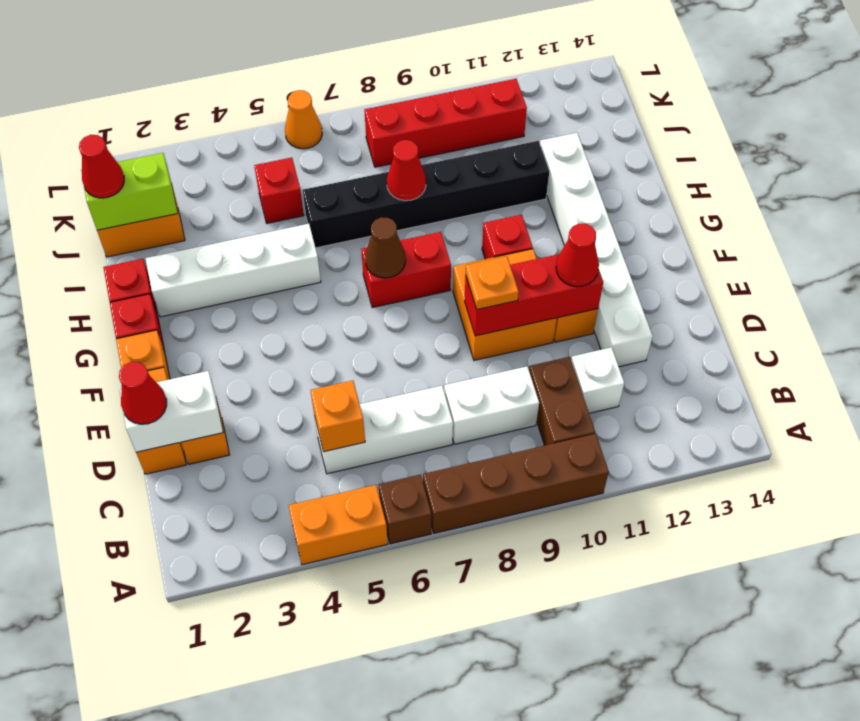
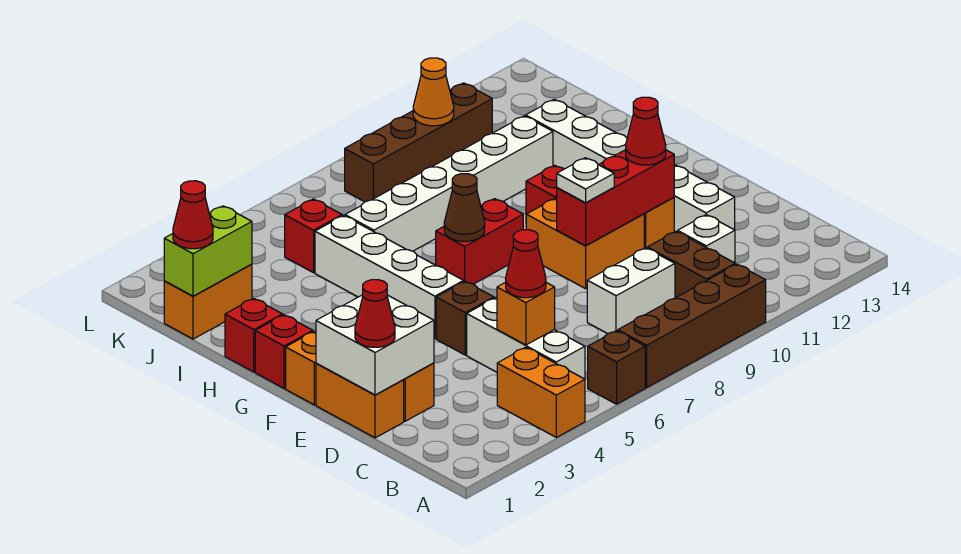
orange brick A4:A5 level 1 -> orange brick A4:B4 level 1
white brick C5:C7 level 1 -> white brick B5:D5 level 1
white brick D1:D2 level 2 -> white brick D1:E2 level 2
none -> brown brick E5 level 1
orange plate E9 level 3 -> white plate E9 level 3
white brick H2:H5 level 1 -> white brick F5:I5 level 1
black brick I6:I11 level 1 -> white brick I6:I11 level 1
red cone I8 level 2 -> red cone C5 level 3
red brick K8:K11 level 1 -> brown brick K8:K11 level 1
orange cone L6 level 1 -> orange cone K10 level 2

